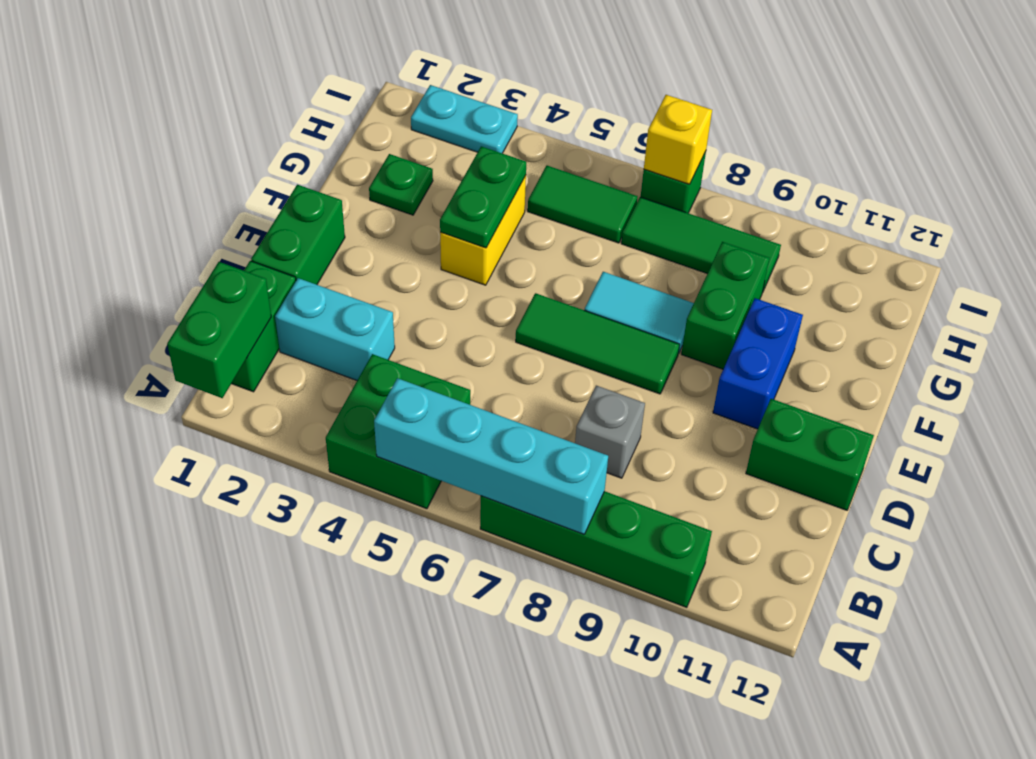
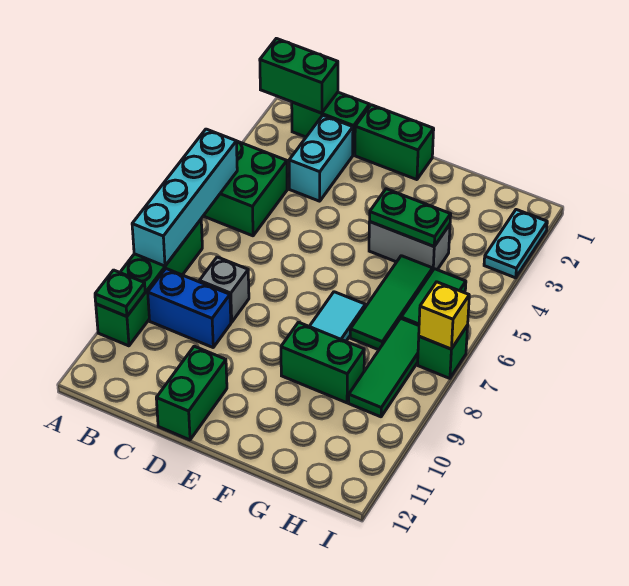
green tile E6:E8 level 1 -> green tile G5:G7 level 1
blue brick E10:F10 level 1 -> blue brick B9:C9 level 1
yellow brick F4:G4 level 1 -> grey brick F4:G4 level 1
green plate G2 level 1 -> green plate A10 level 2

